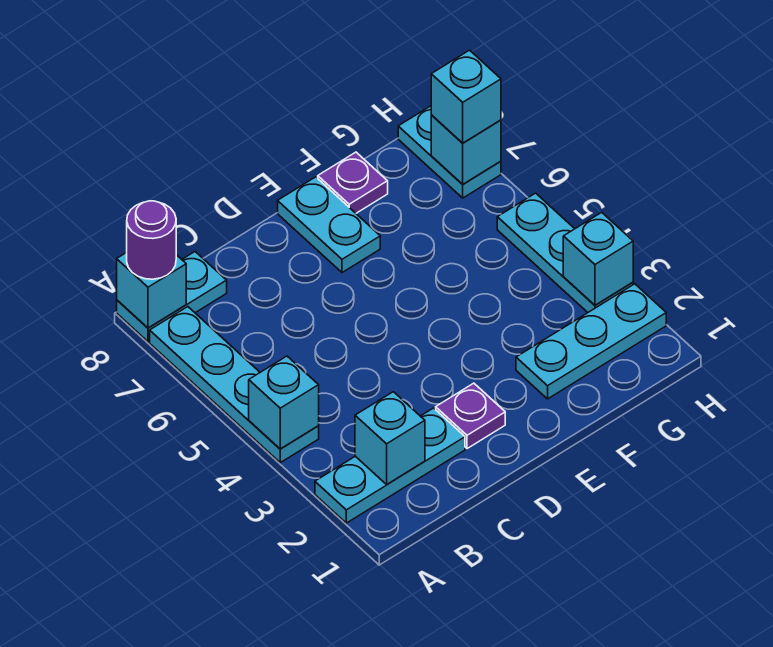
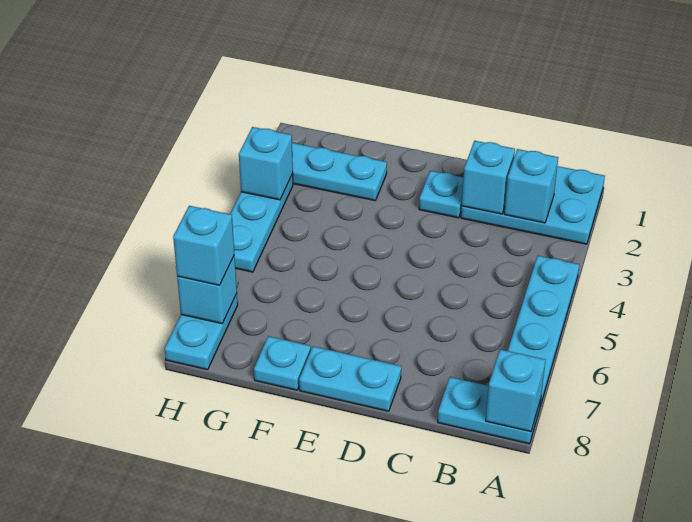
cyan plate A2:C2 level 1 -> cyan plate A1:C2 level 1
cyan brick A4 level 2 -> cyan brick C2 level 2
purple round brick A8 level 3 -> none
purple plate D2 level 1 -> cyan plate D2 level 1
cyan plate E7:E8 level 1 -> cyan plate D8:E8 level 1
purple plate F8 level 1 -> cyan plate F8 level 1

